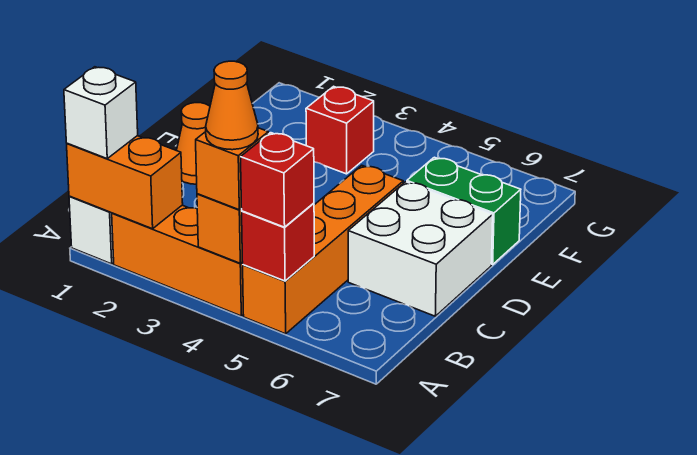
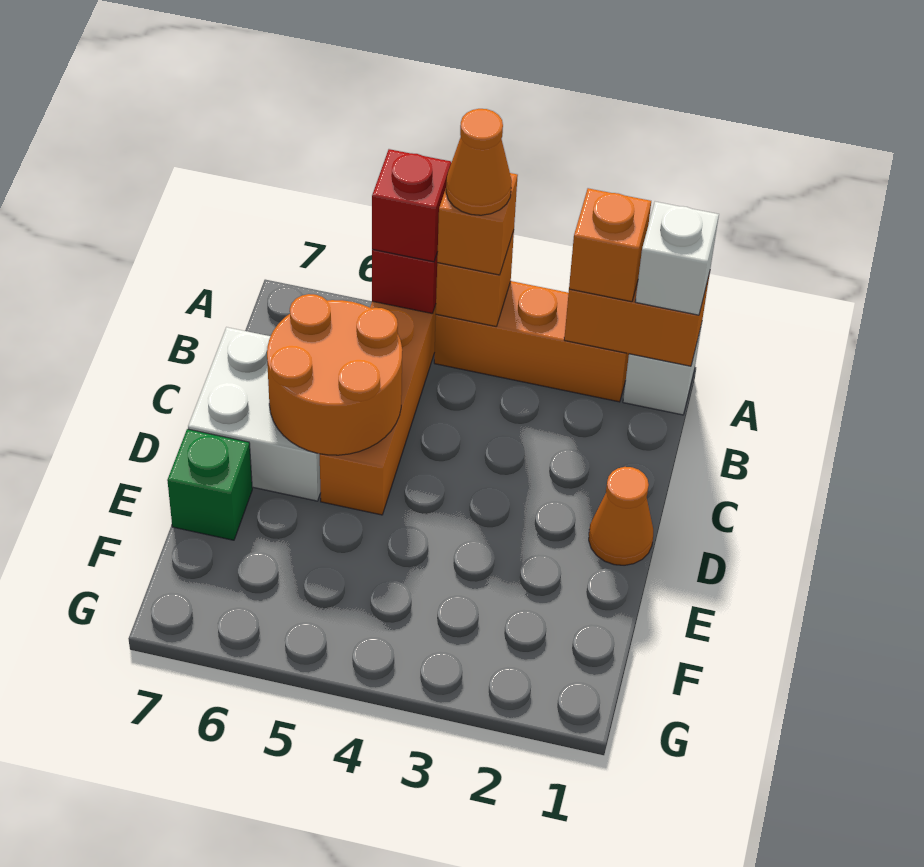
none -> orange brick A2 level 3
none -> orange round brick C5:D6 level 2
green brick E6:E7 level 1 -> green brick E7 level 1
red brick F3 level 1 -> none

